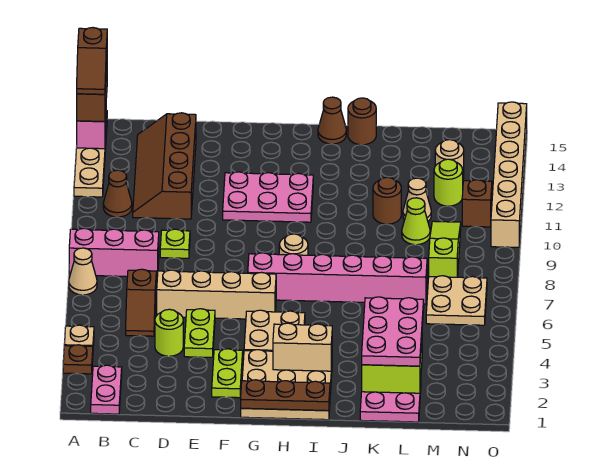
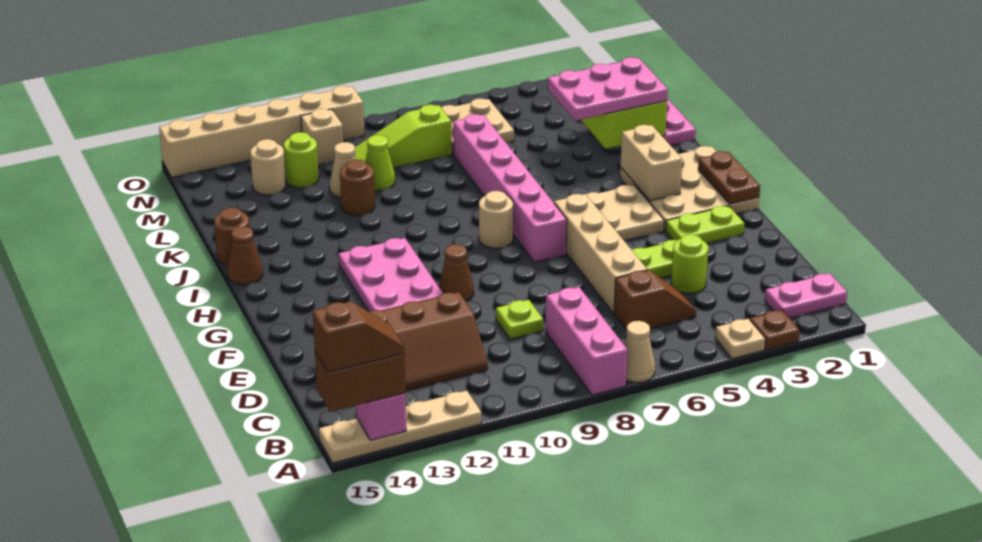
brown cone B11 level 1 -> brown cone F10 level 1
brown plate G1:I1 level 2 -> brown plate G1:H1 level 2
brown brick N11 level 1 -> tan brick N11 level 1

